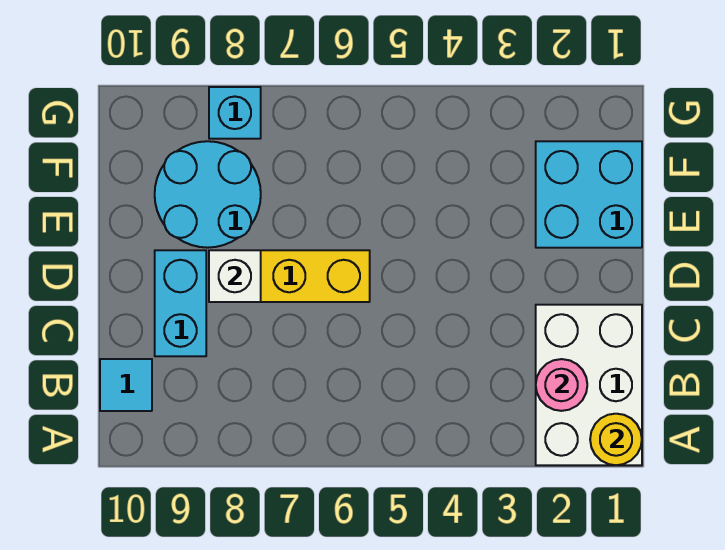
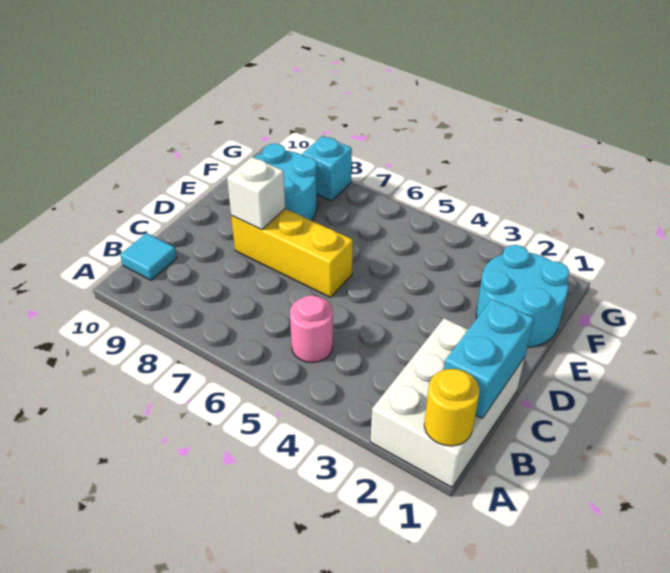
pink round brick B2 level 2 -> pink round brick B5 level 1
cyan brick C9:D9 level 1 -> cyan brick B1:C1 level 2
cyan brick E1:F2 level 1 -> cyan round brick E1:F2 level 1

